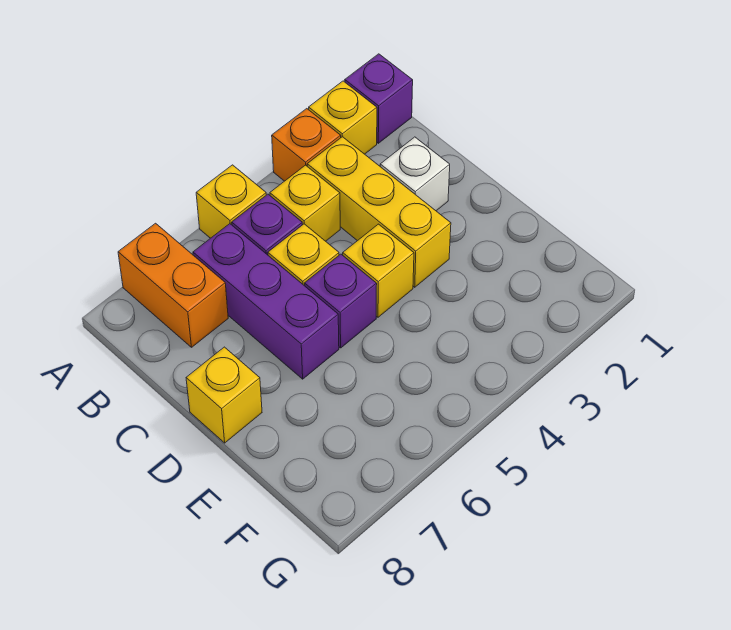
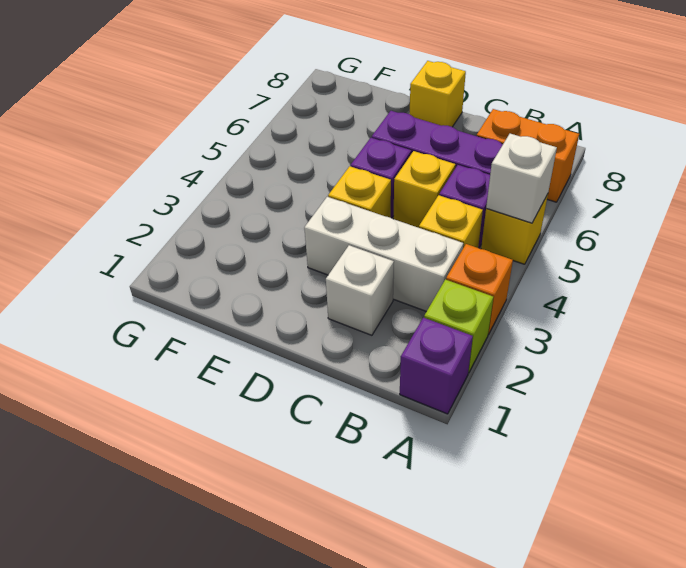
yellow brick A2 level 1 -> lime brick A2 level 1
none -> white brick A5 level 2
yellow brick B3:D3 level 1 -> white brick B3:D3 level 1

